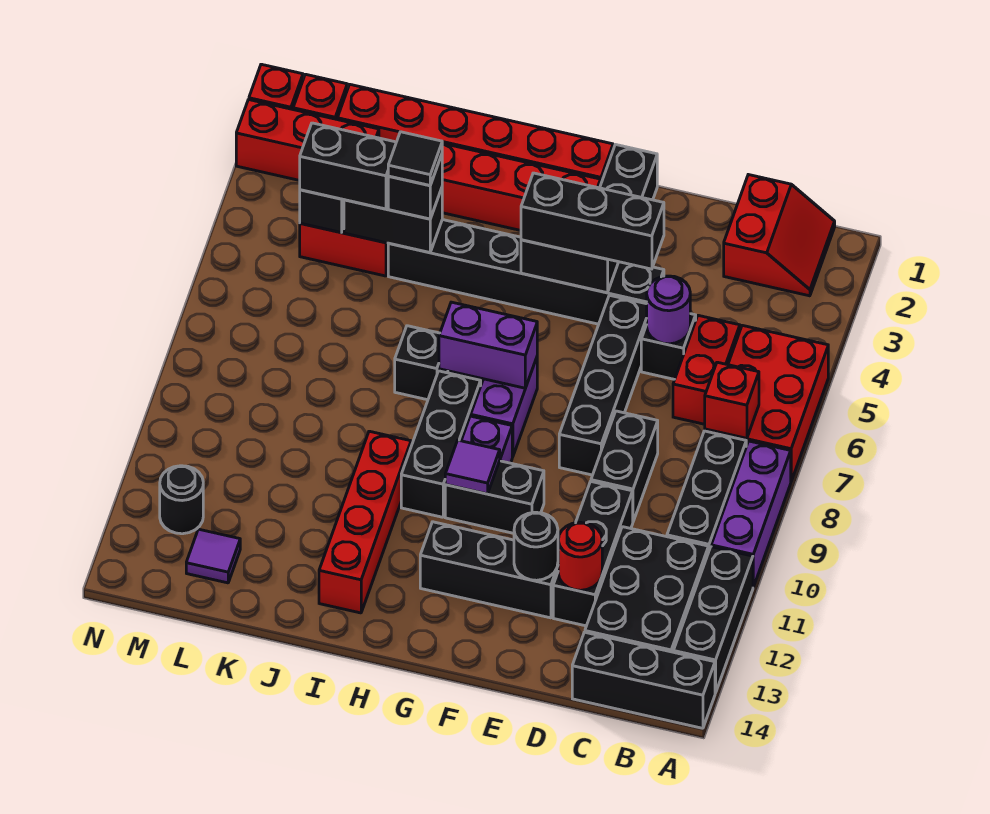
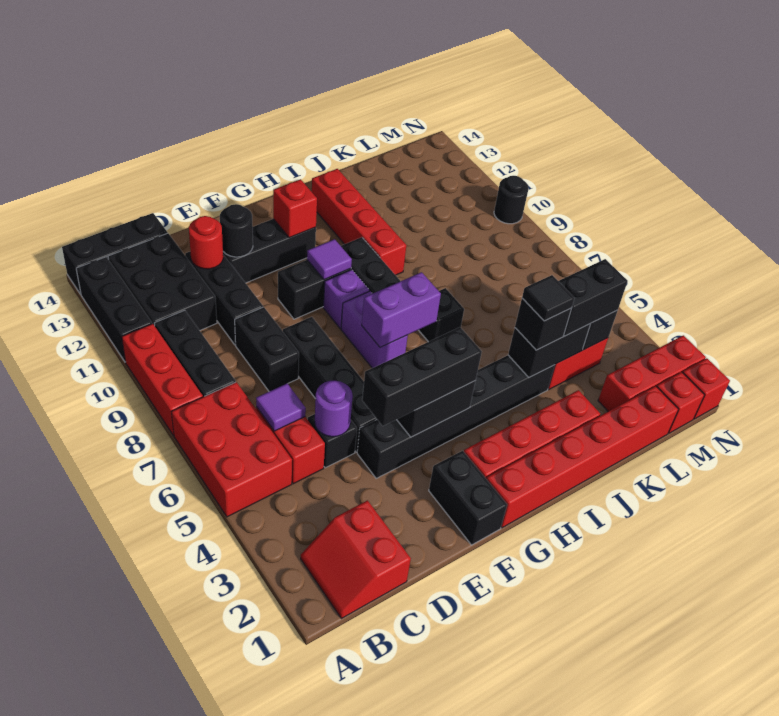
purple brick A8:A10 level 1 -> red brick A8:A10 level 1
red brick B7 level 2 -> red brick G12 level 2
purple tile L13 level 1 -> purple tile C6 level 2
black round brick M12 level 1 -> black round brick N10 level 1

